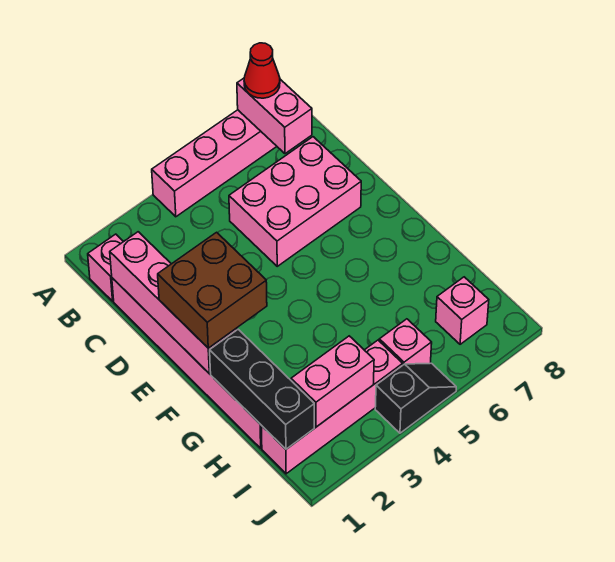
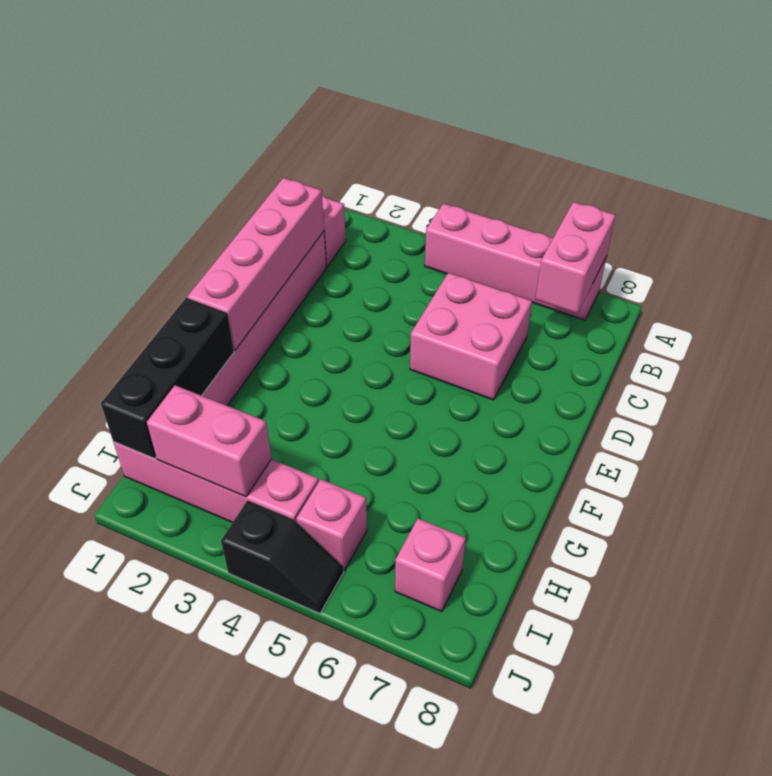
red cone A7 level 3 -> none
pink brick C5:D7 level 1 -> pink brick C5:D6 level 1
brown brick E1:F2 level 3 -> none

